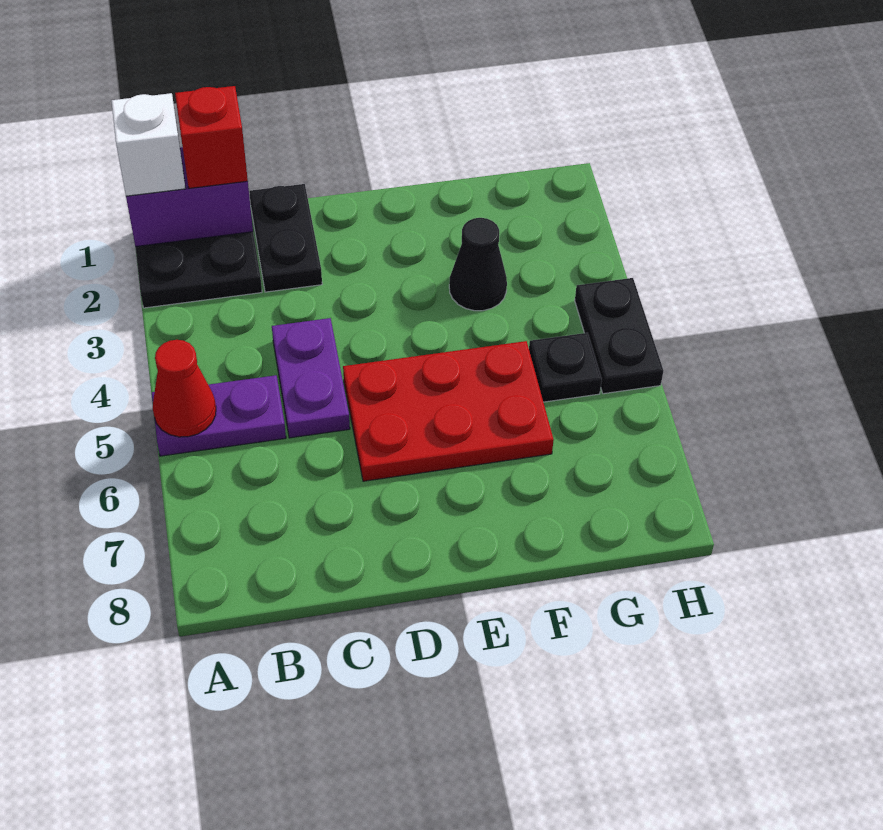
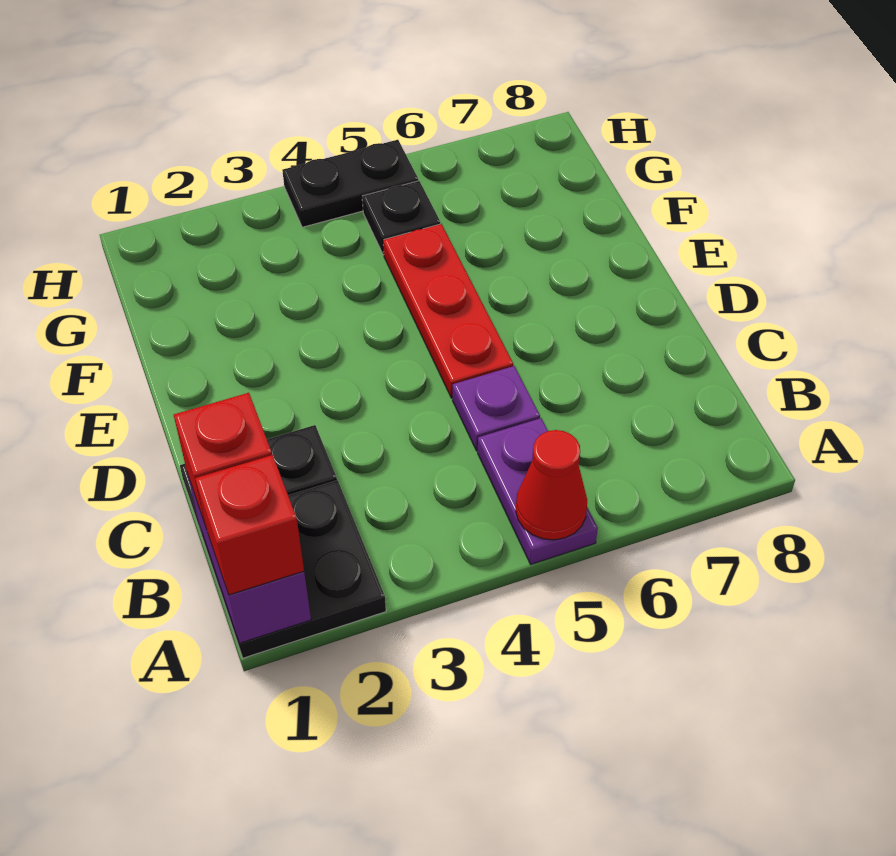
white brick A1 level 3 -> red brick A1 level 3
purple plate C4:C5 level 1 -> purple plate C5 level 1
red plate D5:F6 level 1 -> red plate D5:F5 level 1
black cone F3 level 1 -> none

